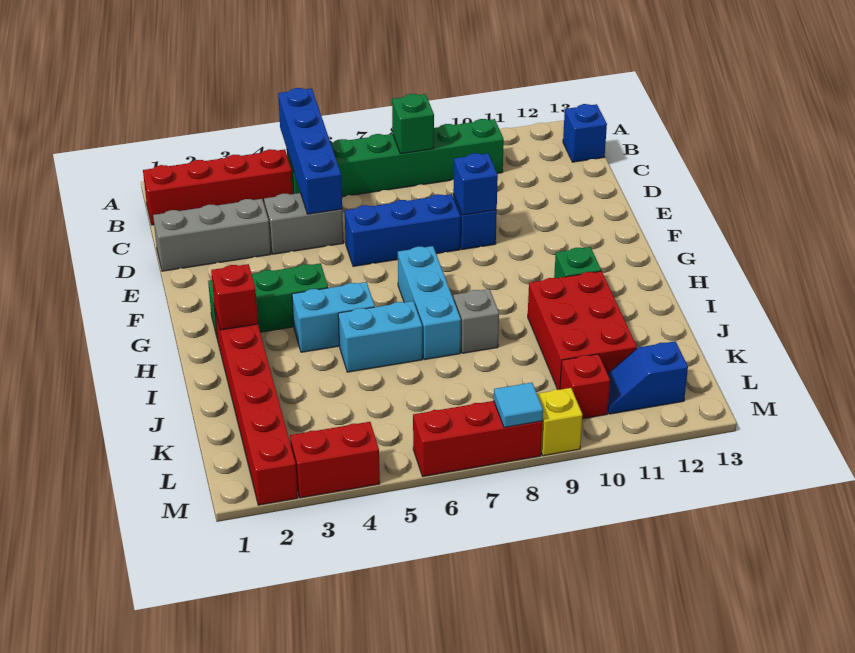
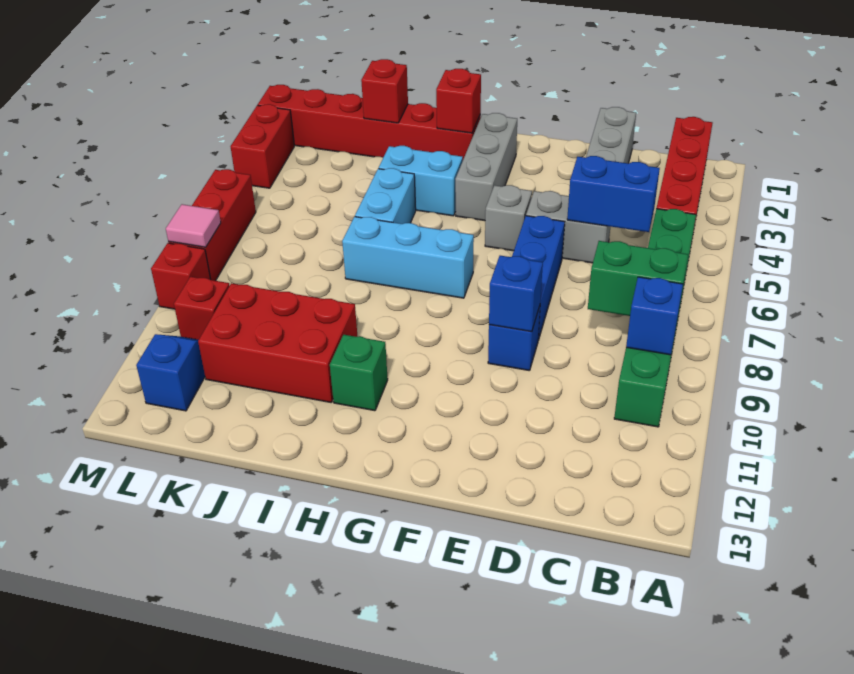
blue brick A5:D5 level 2 -> blue brick C5:D5 level 2
green brick B8 level 2 -> green brick B8:C8 level 2
blue brick B13 level 1 -> blue brick B9 level 2
grey brick D4:D5 level 1 -> grey brick D5:E5 level 1
green brick G2:G4 level 1 -> grey brick G2:G4 level 1
cyan brick H4:H5 level 1 -> cyan brick H4:I4 level 1
grey brick I8 level 1 -> grey brick F5 level 1
none -> red brick J2 level 2
cyan tile M8 level 2 -> pink tile M8 level 2
yellow brick M9 level 1 -> red brick M9 level 1

